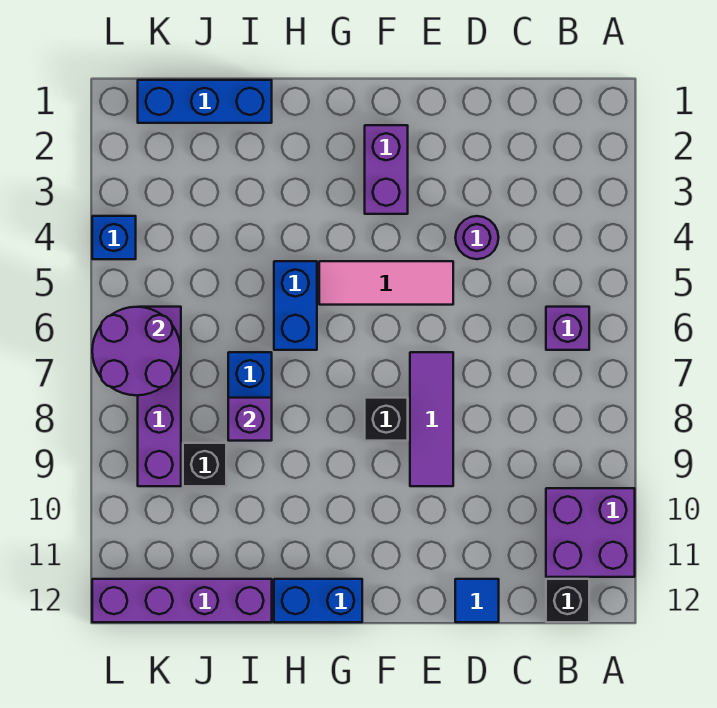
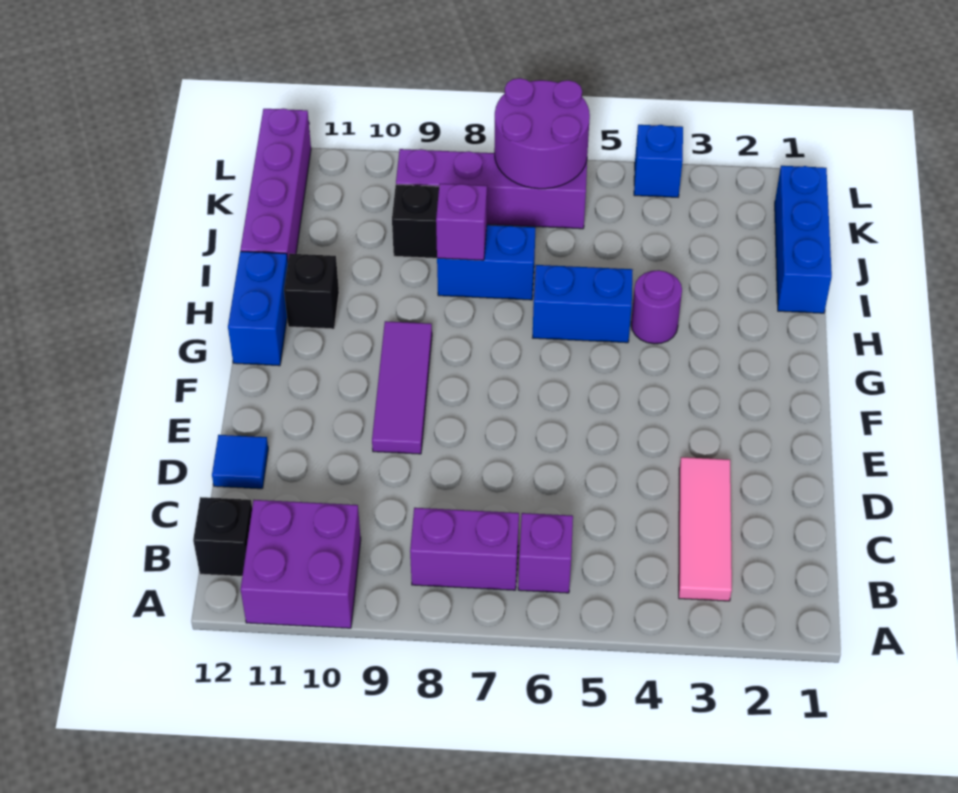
purple round brick D4 level 1 -> purple round brick H4 level 1
pink tile E5:G5 level 1 -> pink tile B3:D3 level 1
purple tile E7:E9 level 1 -> purple tile E9:G9 level 1
purple brick F2:F3 level 1 -> purple brick B7:B8 level 1
black brick F8 level 1 -> black brick H11 level 1

